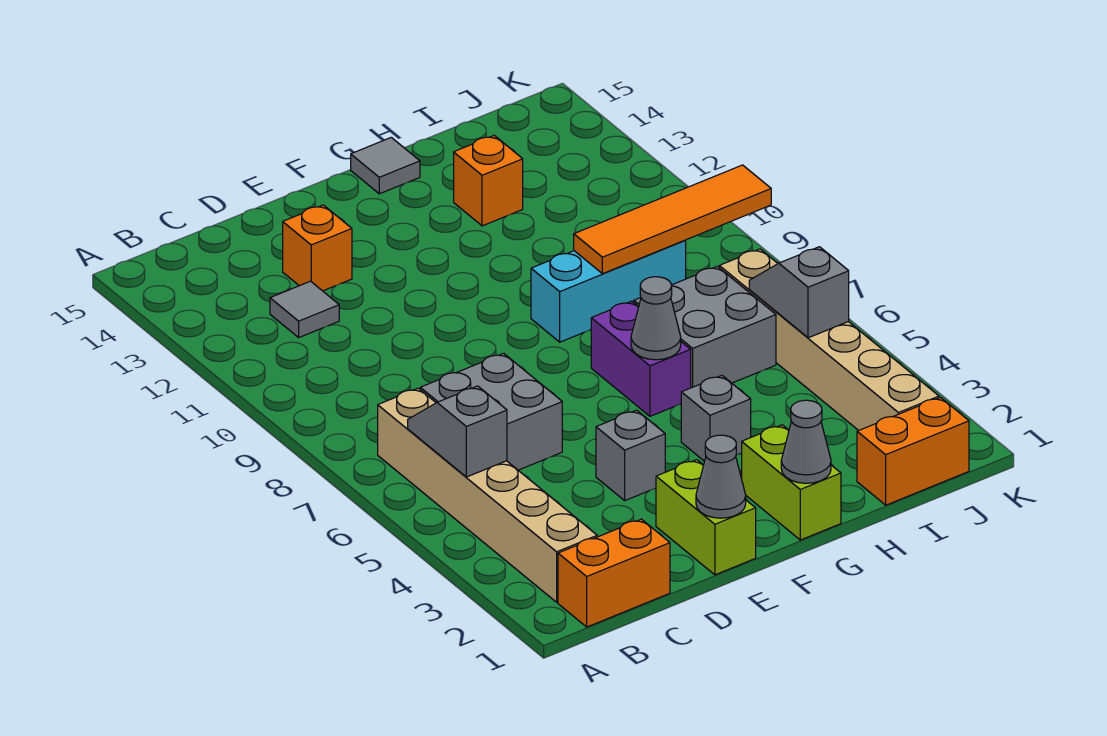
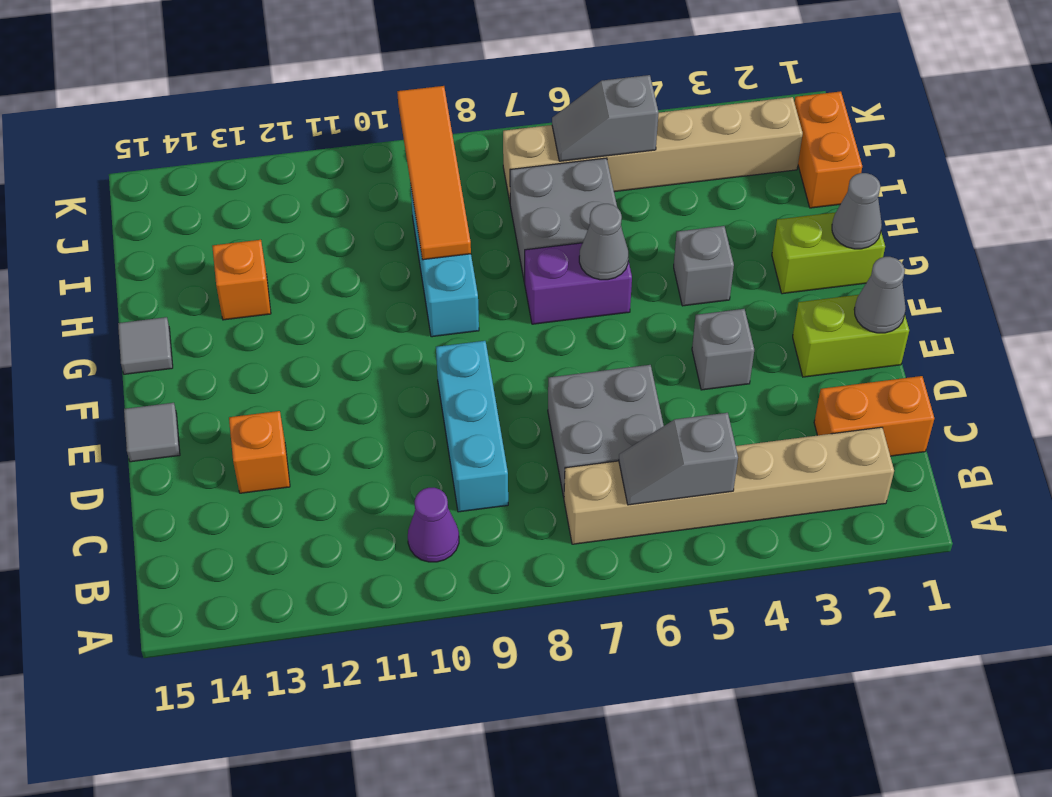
orange brick B1:C1 level 1 -> orange brick C1:C2 level 1
none -> purple cone B10 level 1
none -> cyan brick C9:E9 level 1
grey tile C12 level 1 -> grey tile E15 level 1

